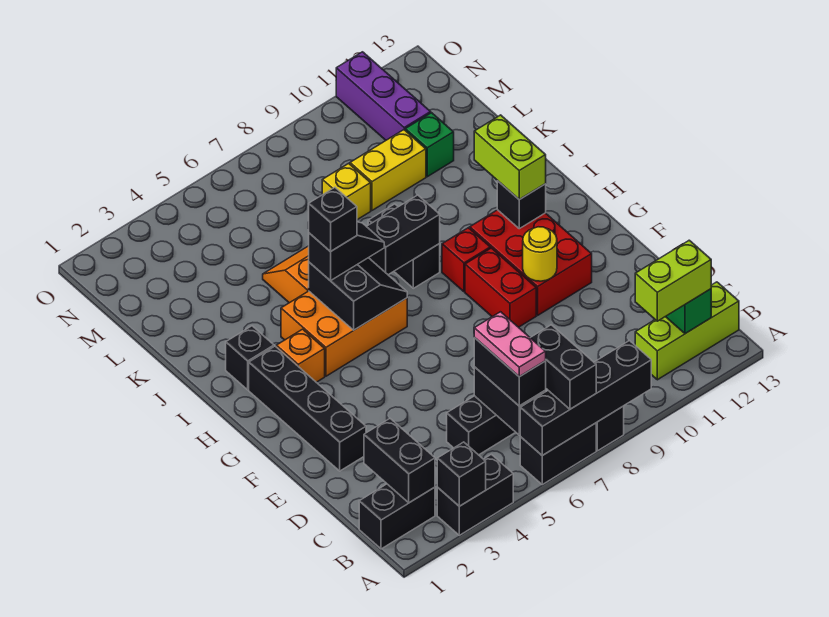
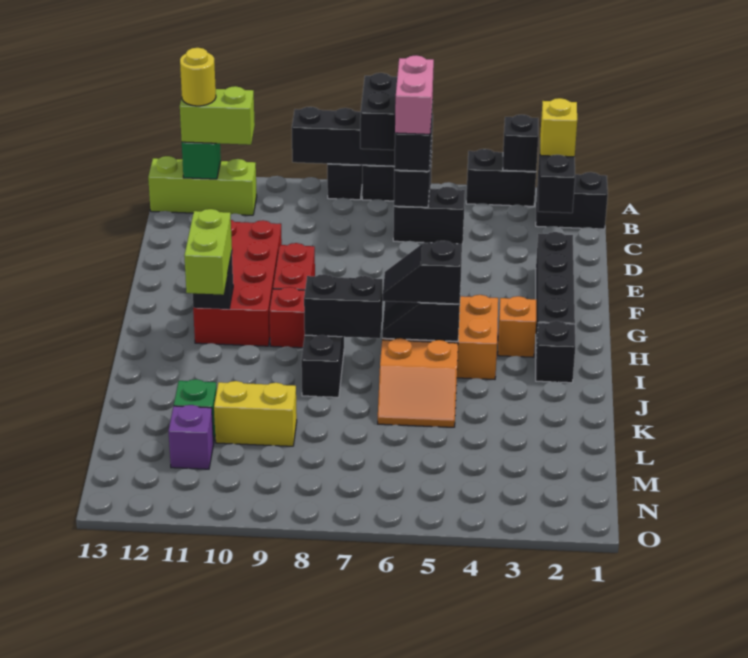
pink plate B6:C6 level 4 -> pink brick B6:C6 level 4
red brick F10:H11 level 1 -> red brick E10:H11 level 1
yellow round brick F10 level 2 -> yellow round brick B12 level 4
black brick I5 level 4 -> none
yellow brick L8 level 1 -> yellow brick B2 level 3
purple brick M11:O11 level 1 -> purple brick M11 level 1

